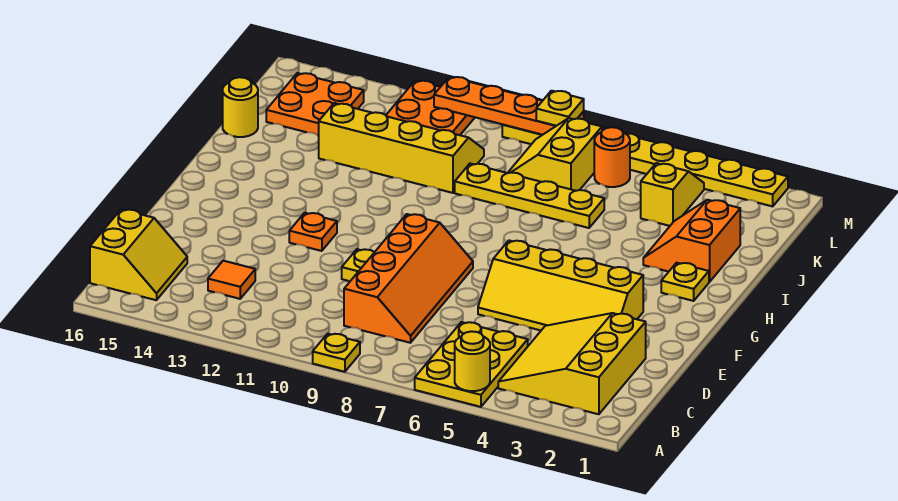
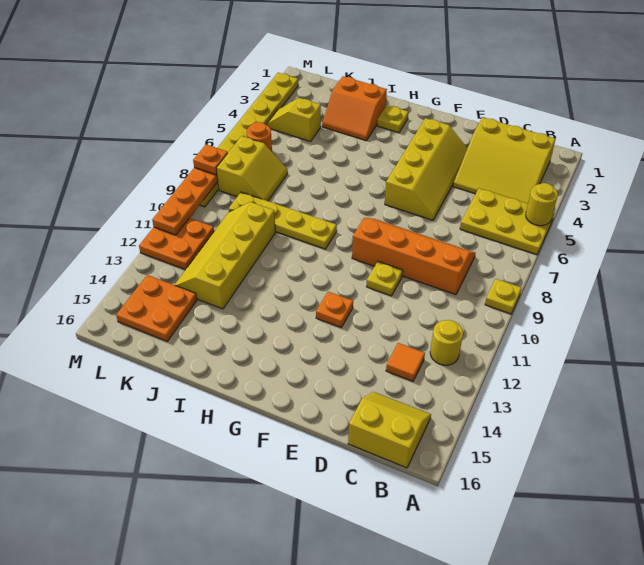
yellow plate J6:J9 level 1 -> yellow plate H9:K9 level 1
yellow round brick J16 level 1 -> yellow round brick B12 level 1
yellow slope K7:L8 level 1 top 7 -> yellow slope K7:L8 level 1 top L
yellow plate M8 level 3 -> orange plate M8 level 3

